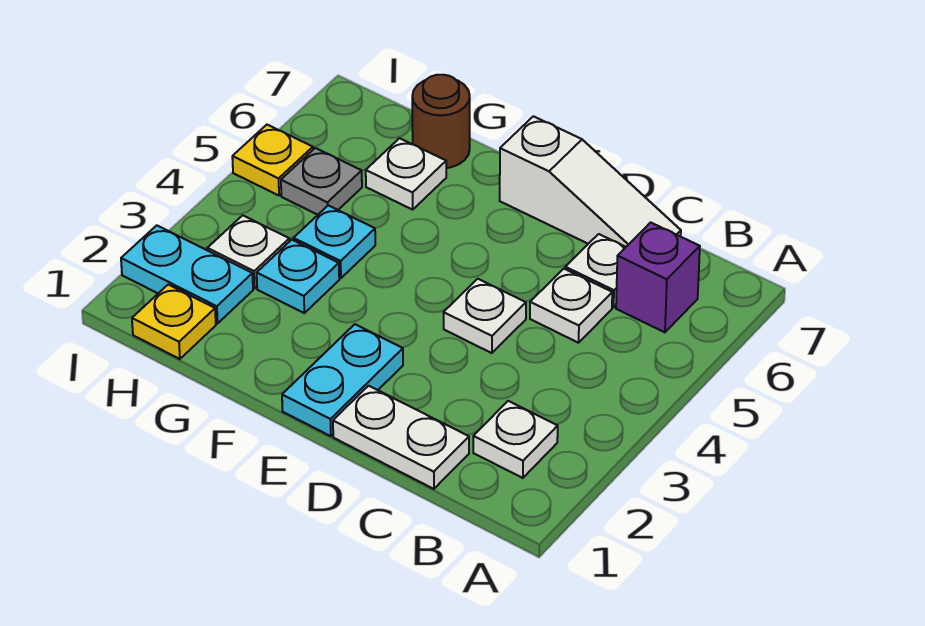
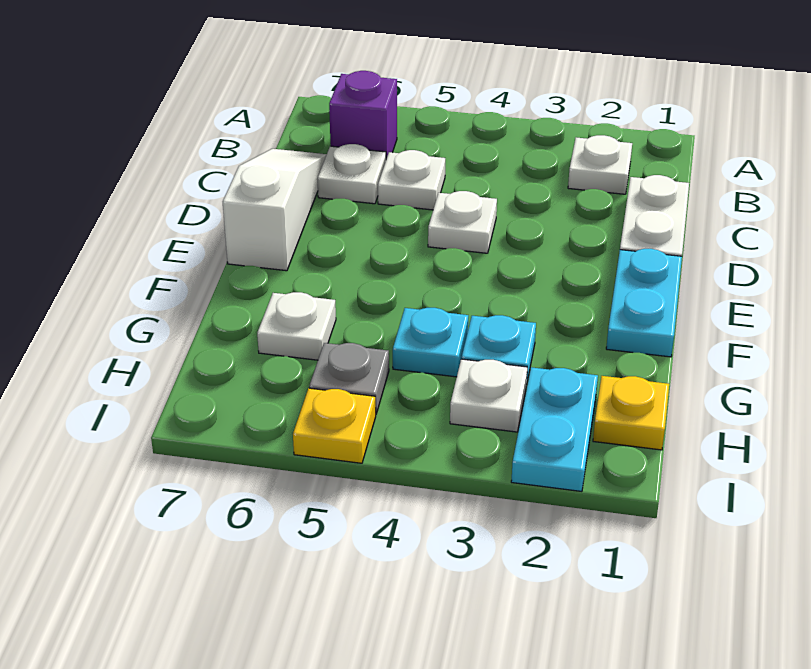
cyan plate E1:E2 level 1 -> cyan plate E1:F1 level 1
brown round brick G7 level 1 -> none

